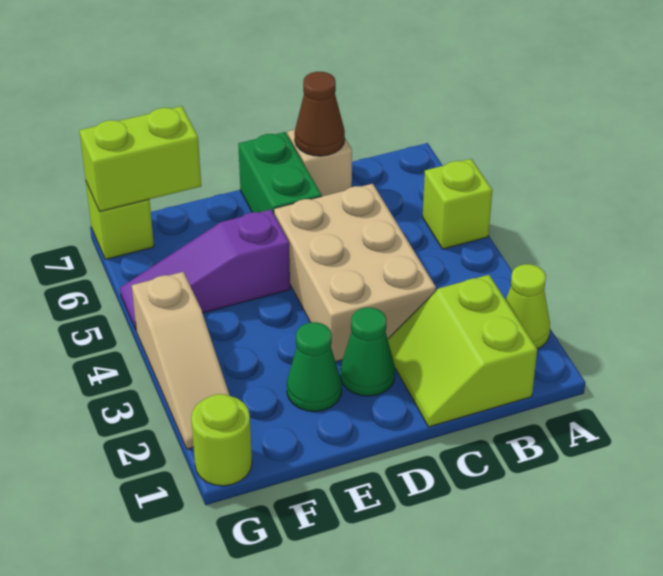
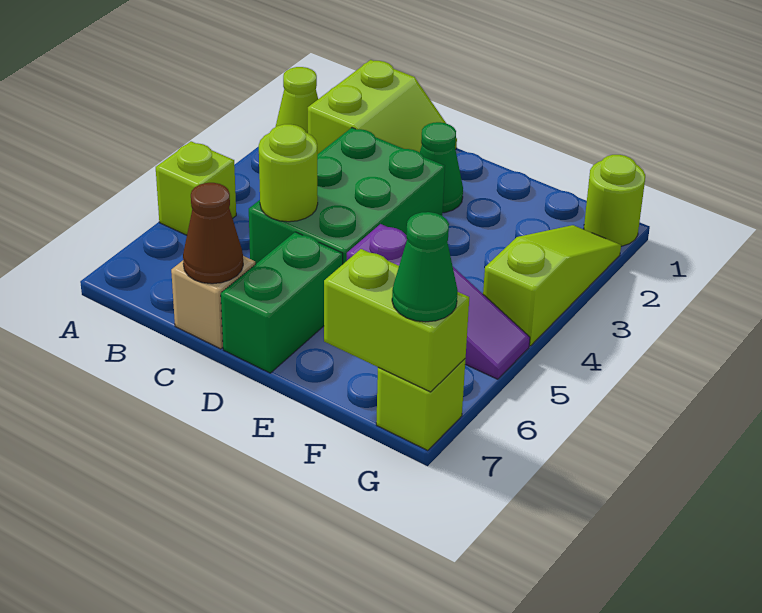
tan brick C3:D5 level 1 -> green brick C3:D5 level 1
none -> lime round brick C5 level 2
green cone E2 level 1 -> green cone G7 level 3
tan slope G2:G4 level 1 top 4 -> lime slope G2:G4 level 1 top 4

